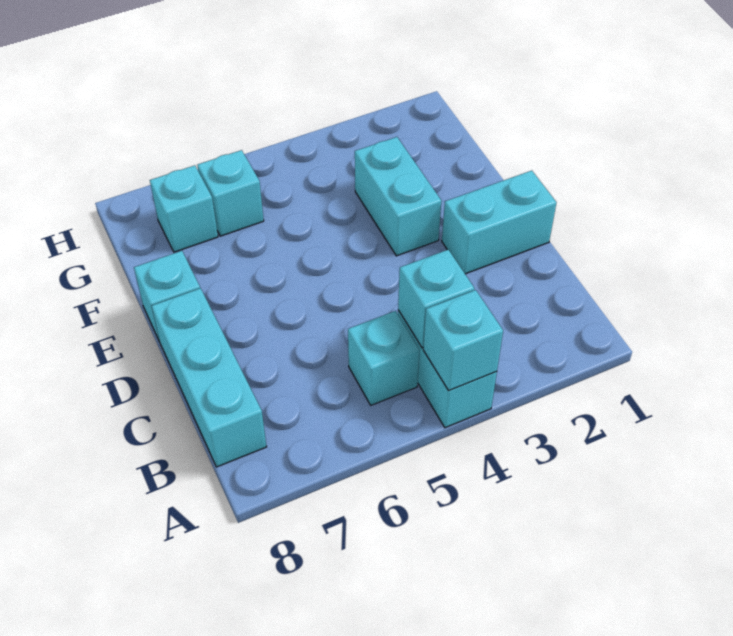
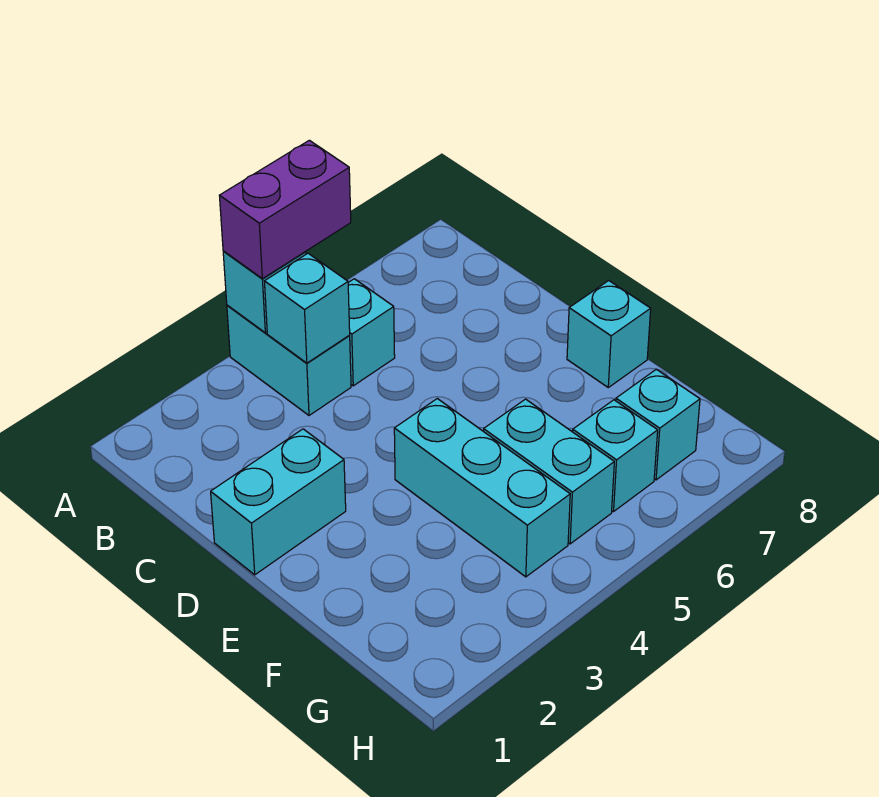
none -> purple brick A4:A5 level 3
cyan brick B8:D8 level 1 -> cyan brick E4:G4 level 1
cyan brick E3:F3 level 1 -> cyan brick F5:G5 level 1

